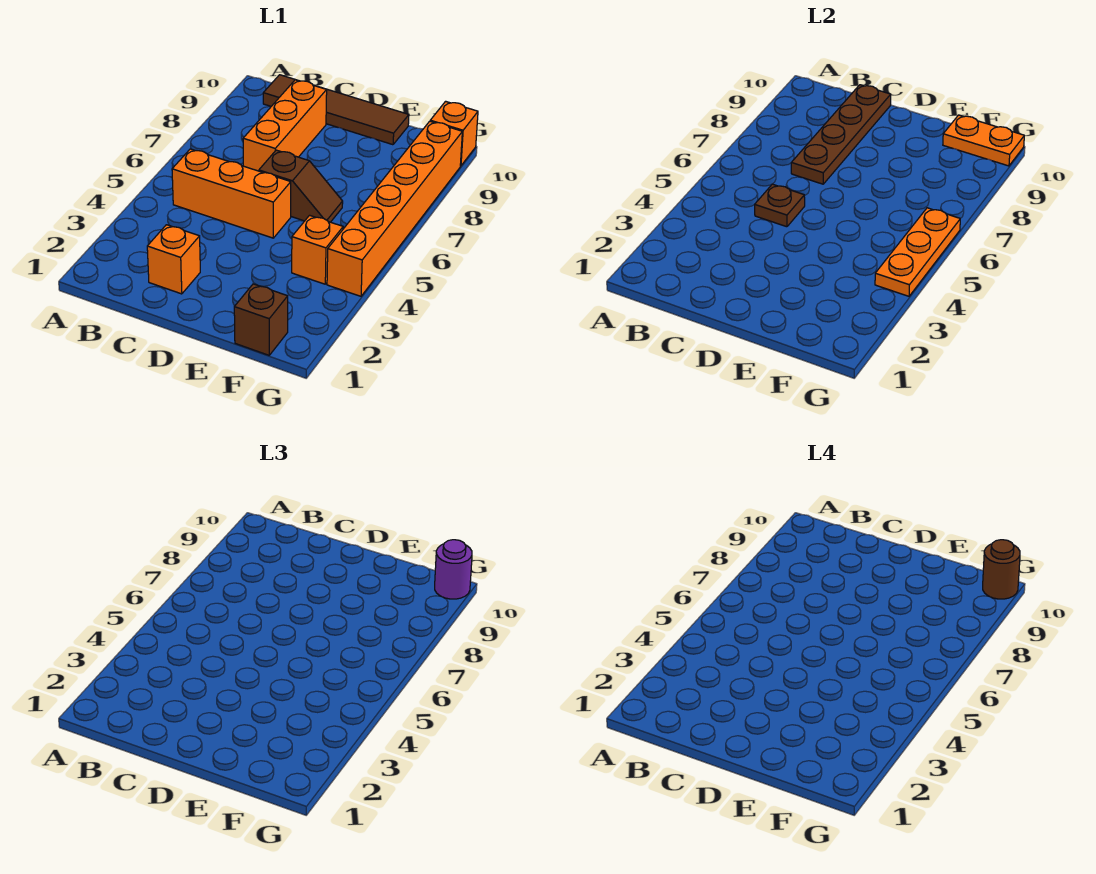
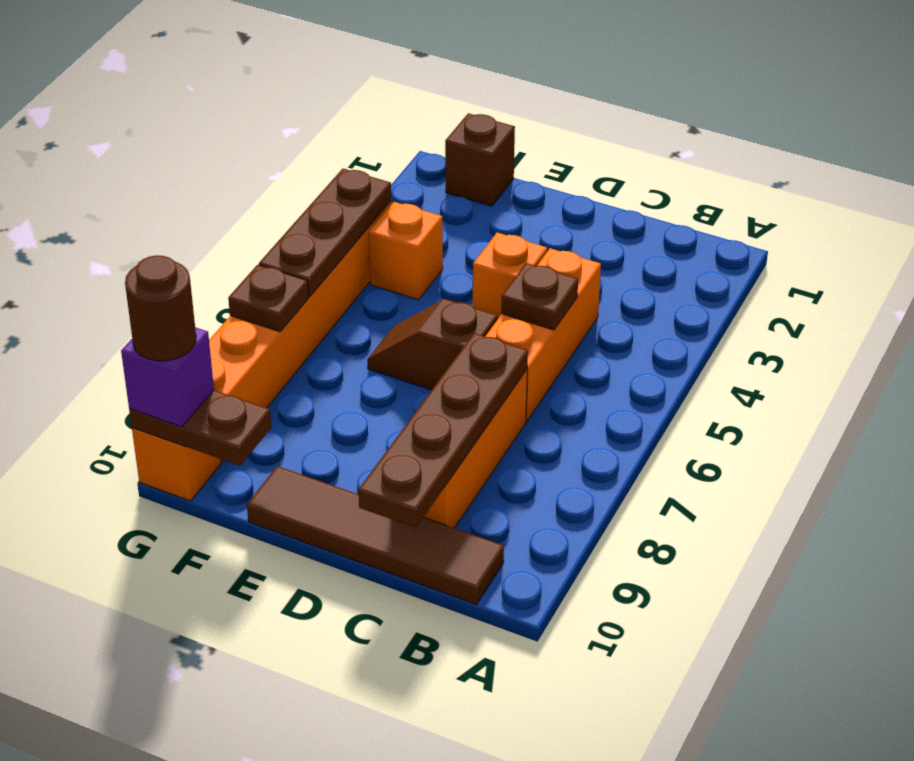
orange brick B5:D5 level 1 -> orange brick C4:C6 level 1
orange brick C2 level 1 -> orange brick D4 level 1
orange plate F10:G10 level 2 -> brown plate F10:G10 level 2
orange plate G4:G6 level 2 -> brown plate G4:G6 level 2
none -> brown plate G7 level 2
purple round brick G10 level 3 -> purple brick G10 level 3

